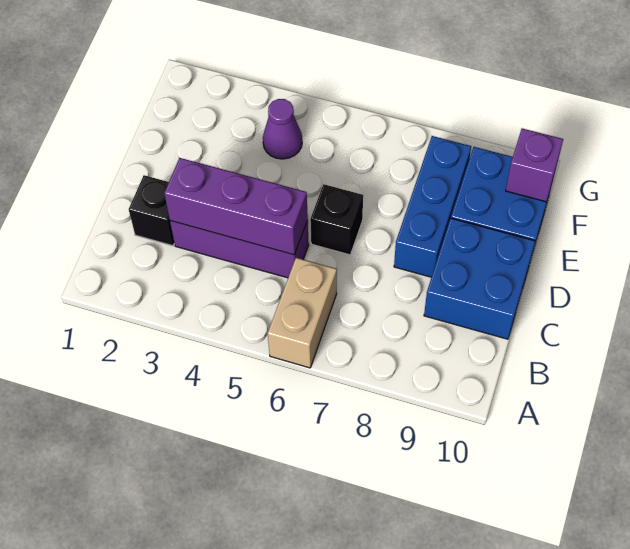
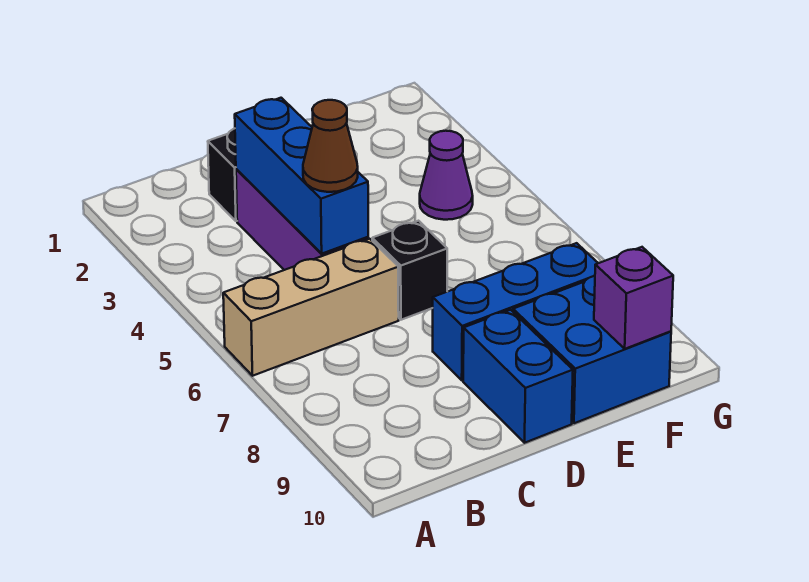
tan brick A6:B6 level 1 -> tan brick A6:C6 level 1
purple brick C3:C5 level 2 -> blue brick C3:C5 level 2
none -> brown cone C5 level 3
blue brick C9:D10 level 1 -> blue brick D9:D10 level 1

